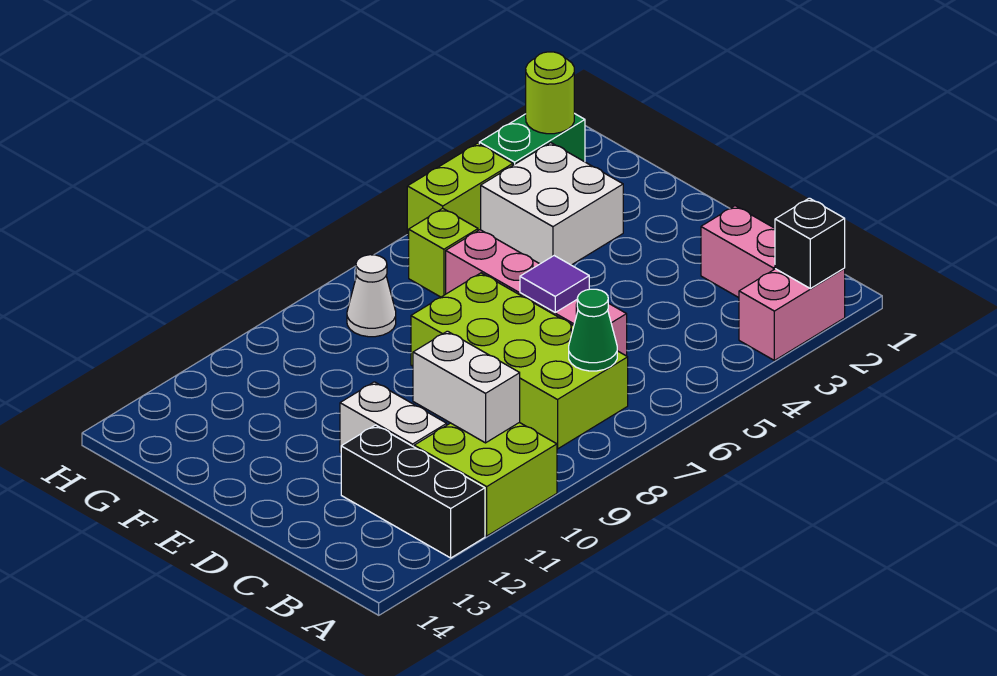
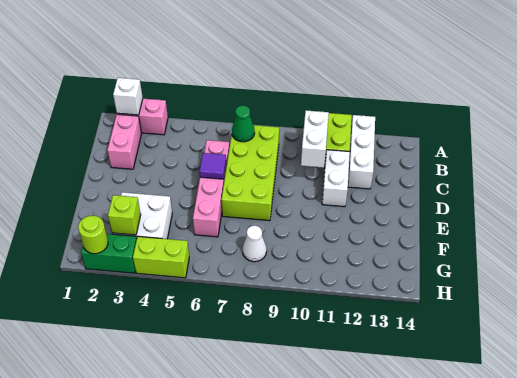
black brick A2 level 2 -> white brick A2 level 2
black brick A12:C12 level 1 -> white brick A12:C12 level 1
lime brick G6 level 1 -> lime brick G3 level 2

